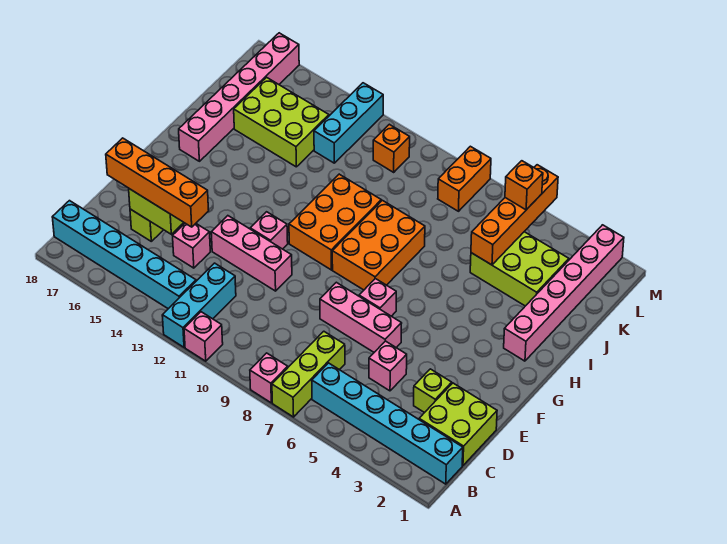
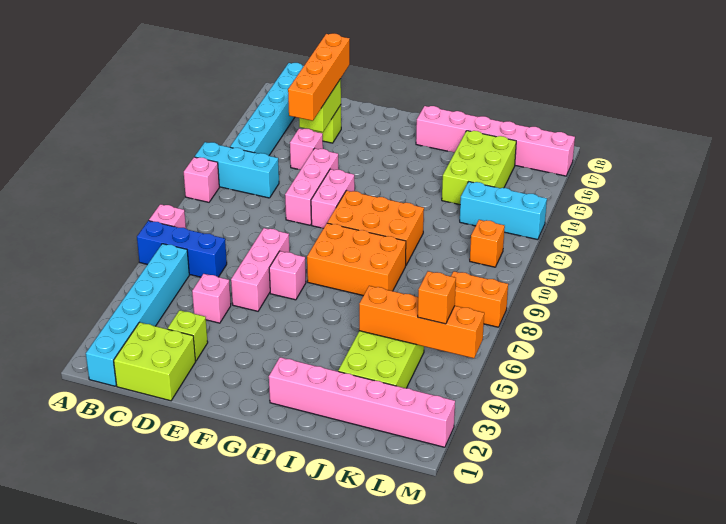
lime brick A7:C7 level 1 -> blue brick A7:C7 level 1
pink brick F12 level 1 -> pink brick F11:F12 level 1

